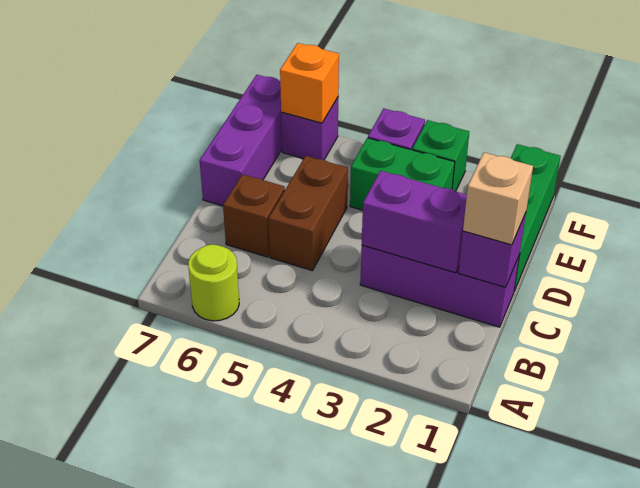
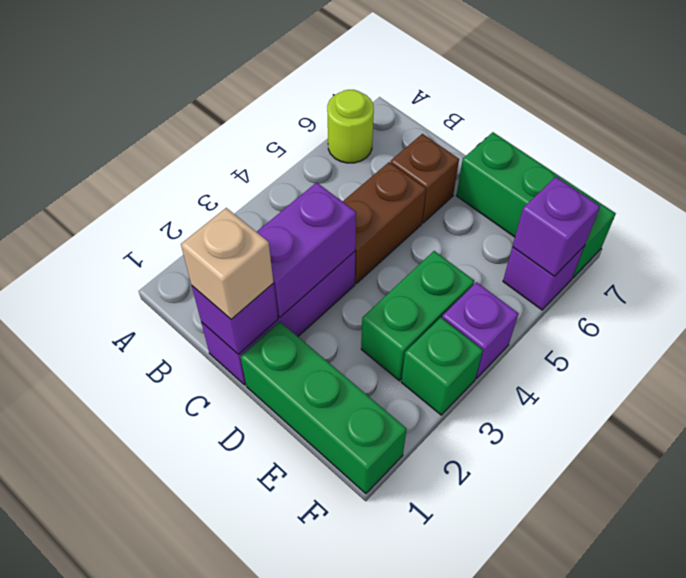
brown brick C5:D5 level 1 -> brown brick C4:C5 level 1
purple brick D7:F7 level 1 -> green brick D7:F7 level 1
orange brick F6 level 2 -> purple brick F6 level 2

